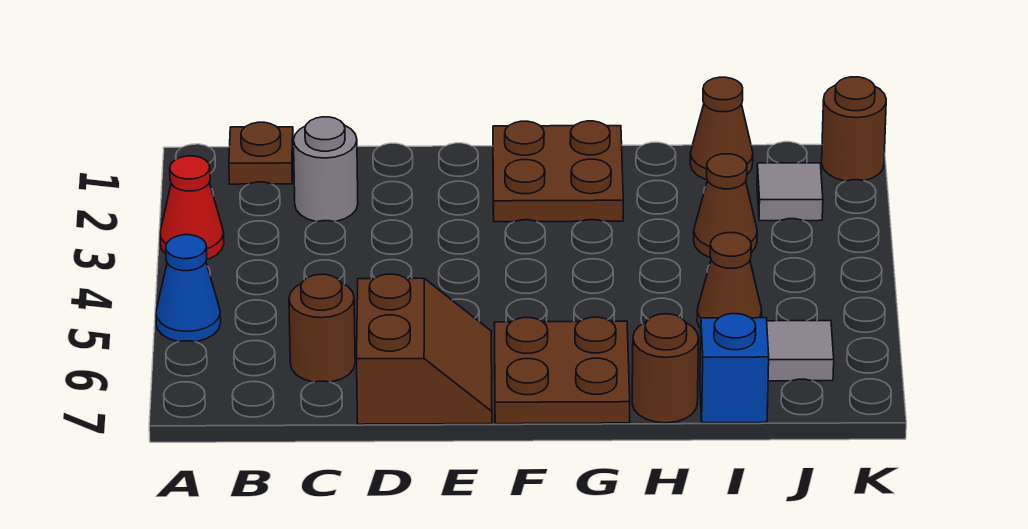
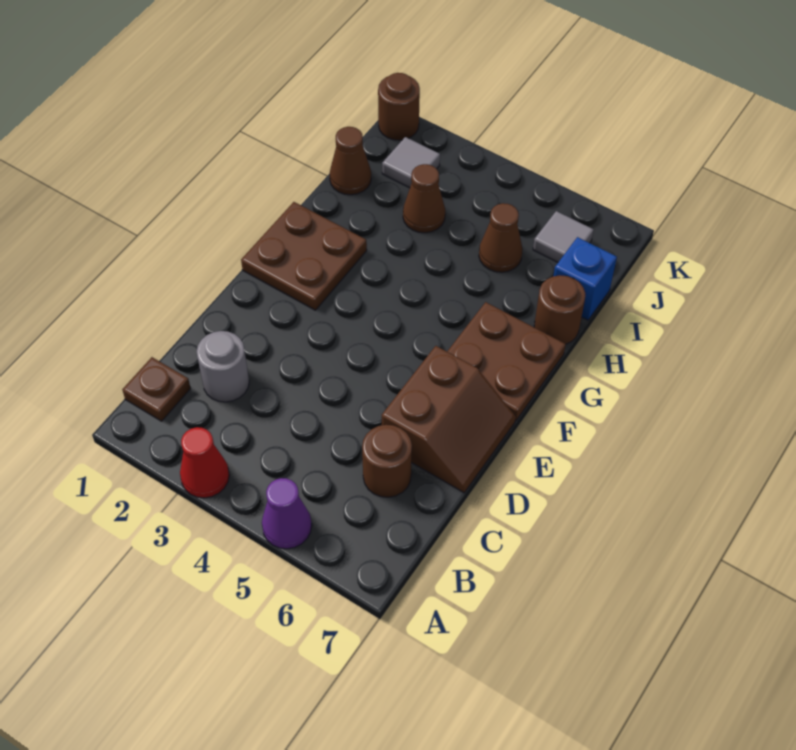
blue cone A5 level 1 -> purple cone A5 level 1
brown slope D6:E7 level 1 top D -> brown slope D6:E7 level 1 top 6

